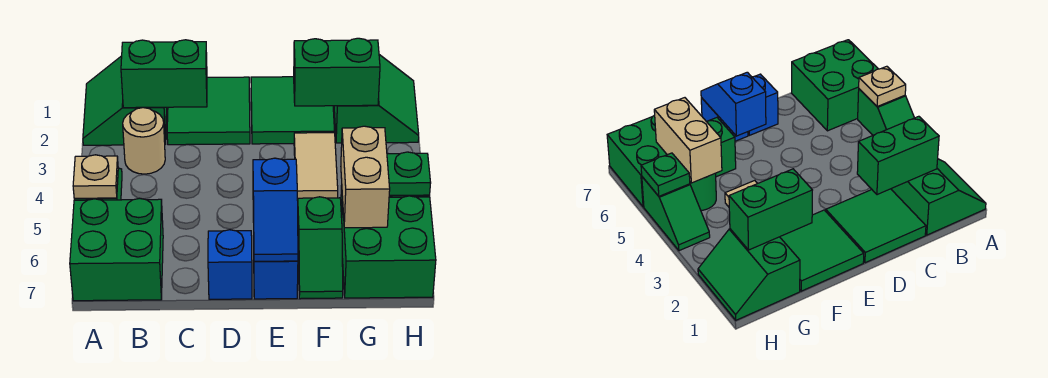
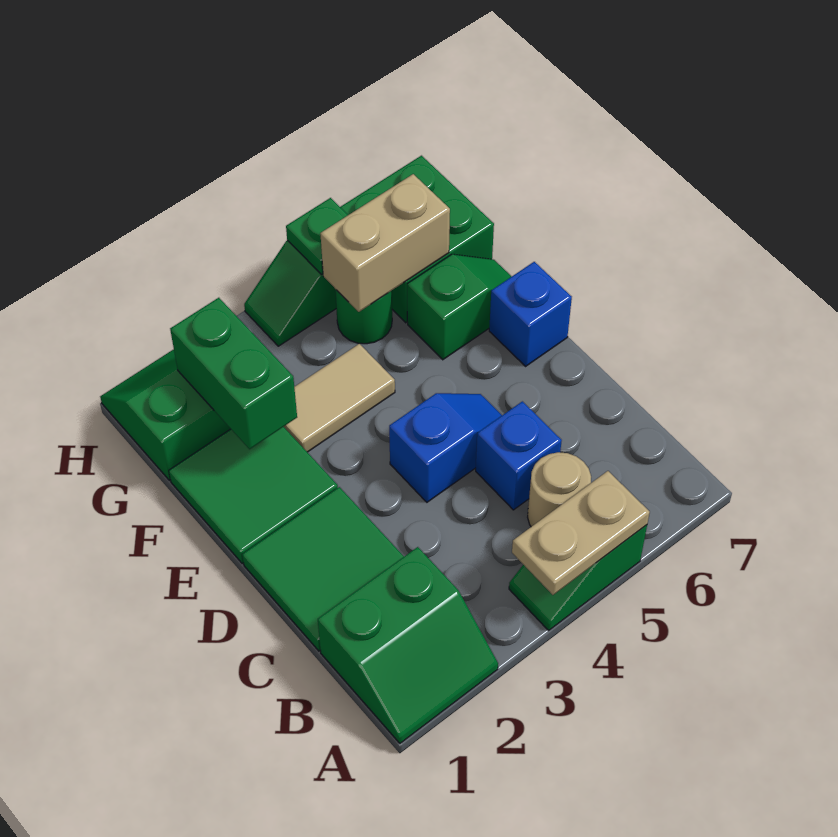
tan plate A5 level 2 -> tan plate A4:A5 level 2
green brick A6:B7 level 1 -> none
green brick B2:C2 level 2 -> none
tan round brick B3 level 1 -> tan round brick B5 level 1
blue brick D7 level 1 -> blue brick C5 level 1
blue slope E6:E7 level 2 top 6 -> blue slope D4:D5 level 1 top 4

